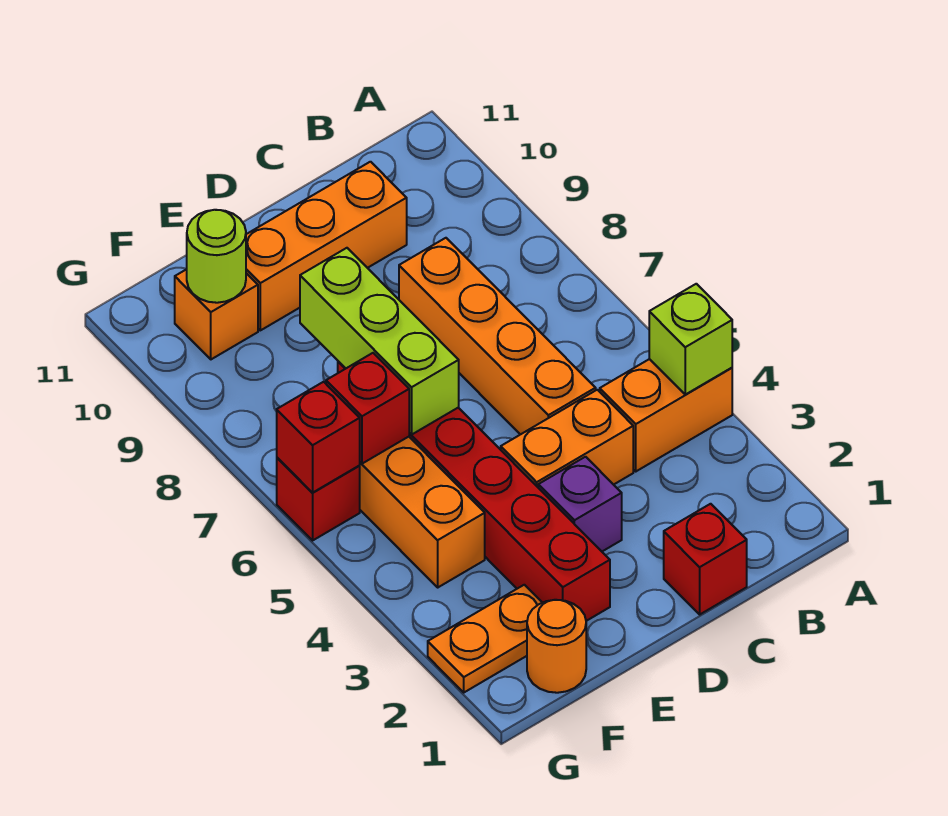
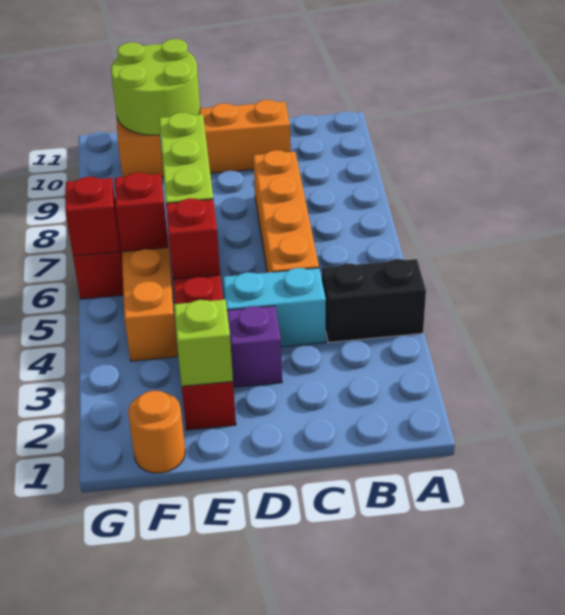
orange brick A4:B4 level 1 -> black brick A4:B4 level 1
lime brick A4 level 2 -> lime brick E2 level 2
red brick C1 level 1 -> red brick E5 level 2
orange brick C4:D4 level 1 -> cyan brick C4:D4 level 1
orange plate F2:G2 level 1 -> none
lime round brick F10 level 2 -> lime round brick E10:F11 level 2

